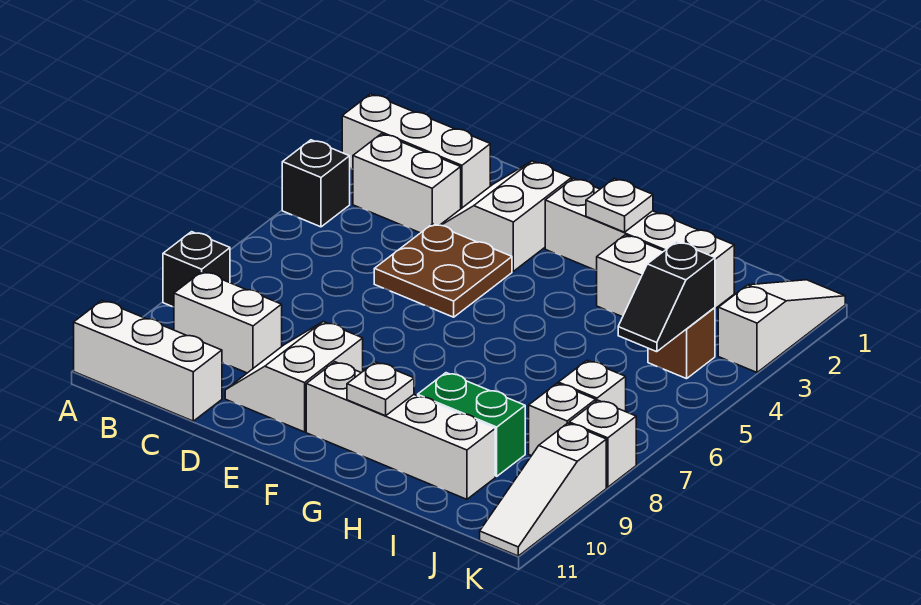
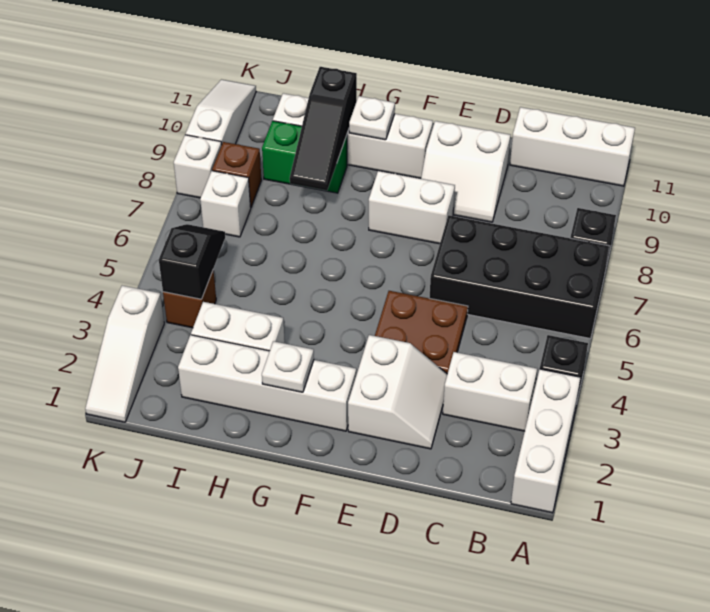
white brick A2:C2 level 1 -> white brick A1:A3 level 1
none -> black brick A6:D7 level 1
white brick B9:C9 level 1 -> white brick E8:F8 level 1
white slope D9:E10 level 1 top E -> white slope D9:E10 level 1 top 10
none -> black slope H8:H10 level 2 top 10
white brick J8 level 1 -> brown brick J8 level 1

